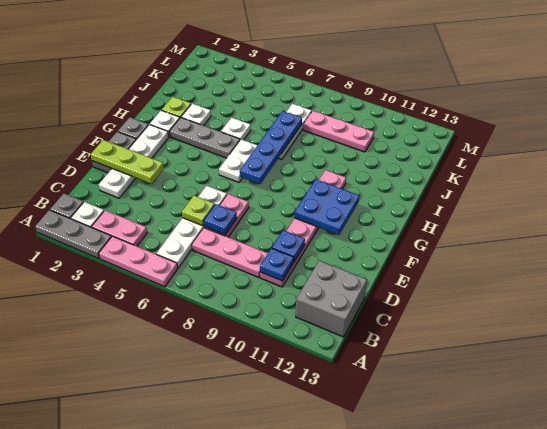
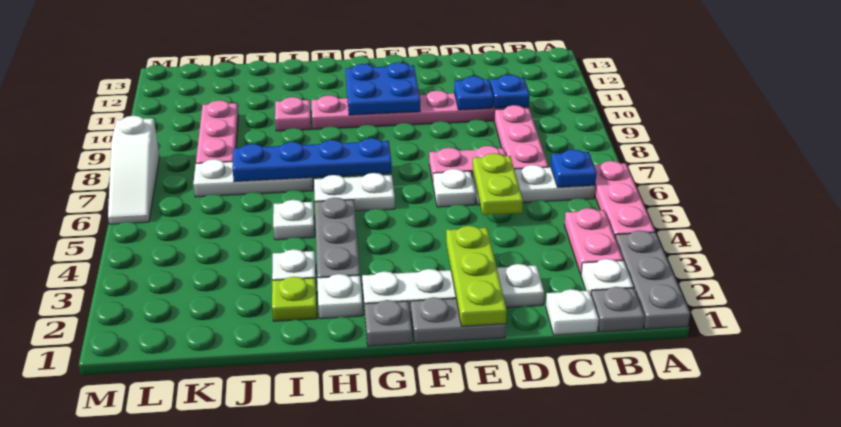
grey brick B12:C13 level 1 -> none
none -> white plate C1 level 1
lime plate D6 level 2 -> lime plate D5:D6 level 2
blue plate D7 level 2 -> blue plate B6 level 2
none -> pink plate I10 level 1
none -> white slope M6:M8 level 1 top 8

